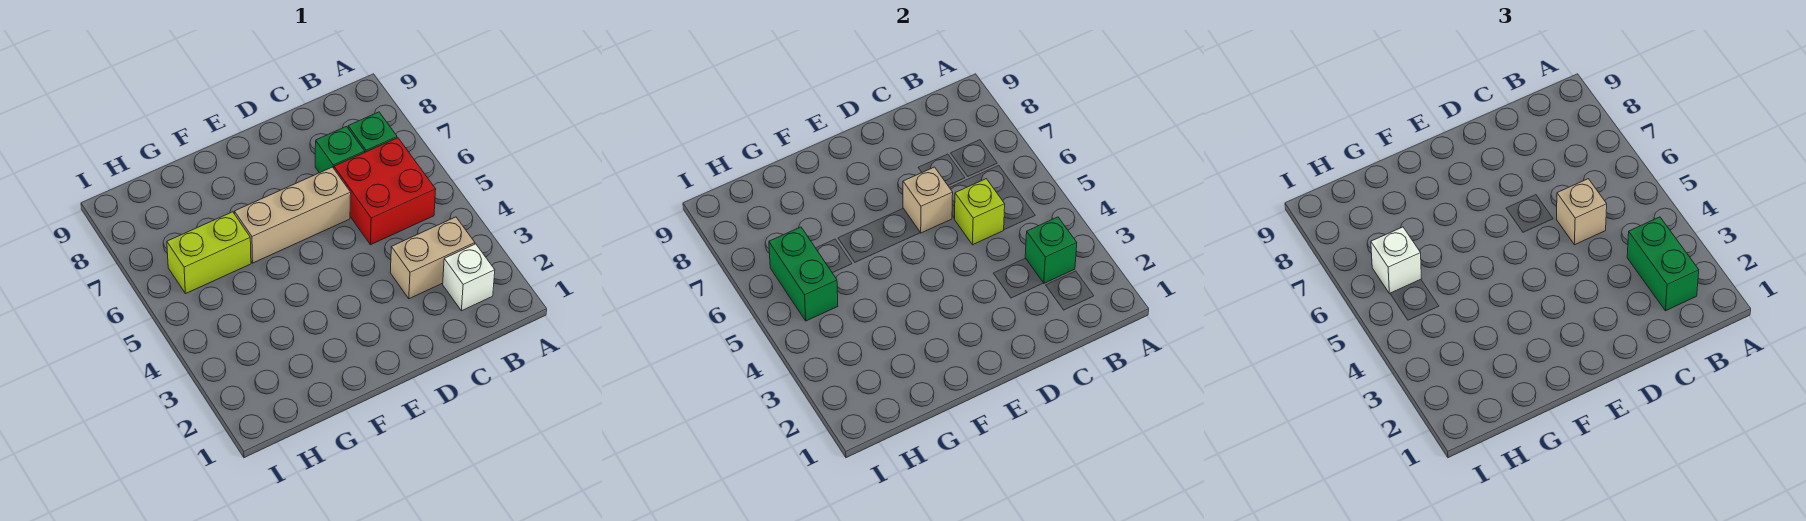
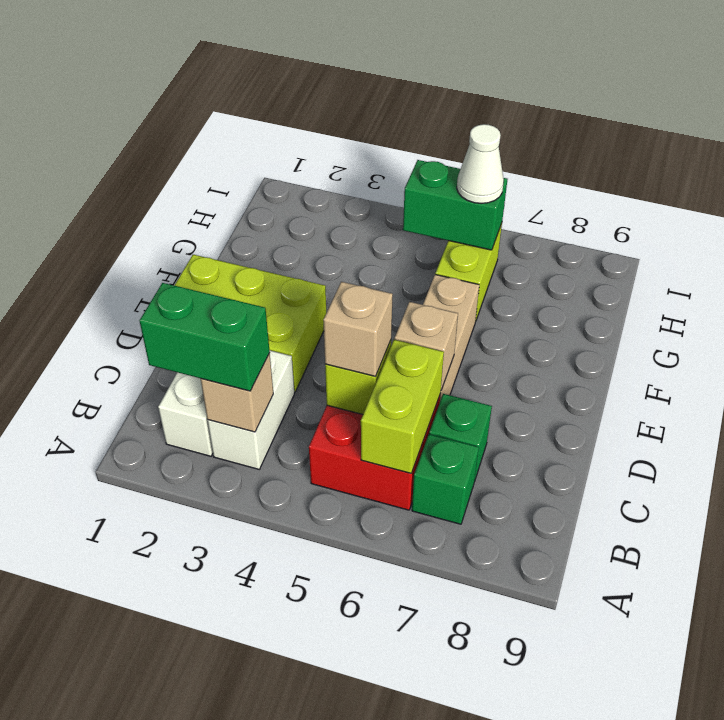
tan brick B3:C3 level 1 -> white brick B3:C3 level 1
green brick B3 level 2 -> tan brick B3 level 2
none -> lime brick B6:C6 level 2
none -> lime brick D1:E3 level 1
white brick H6 level 3 -> white cone H6 level 3

